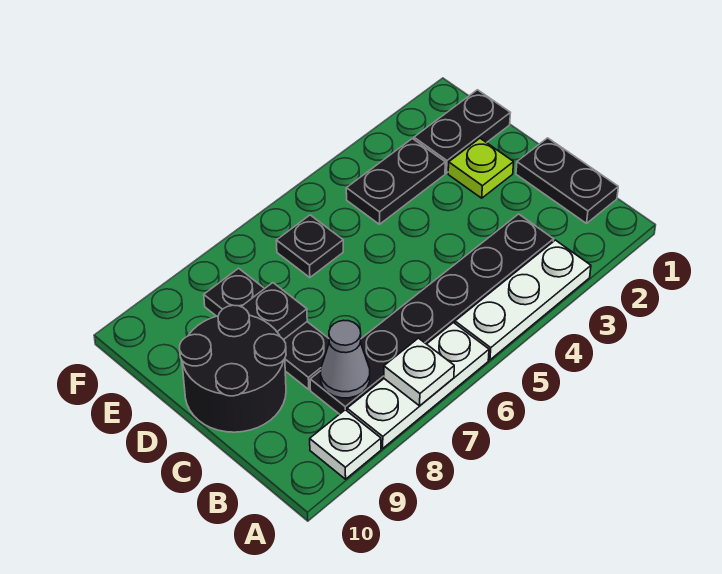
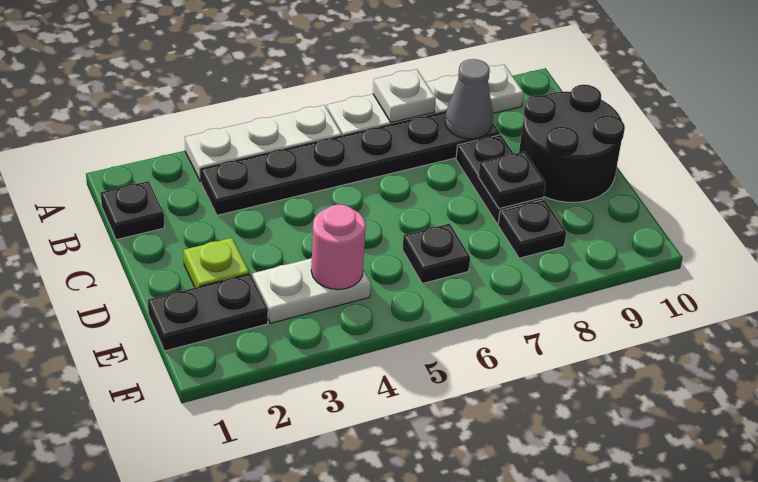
black plate B1:C1 level 1 -> black plate B1 level 1
black plate E3:E4 level 1 -> white plate E3:E4 level 1
none -> pink round brick E4 level 2

